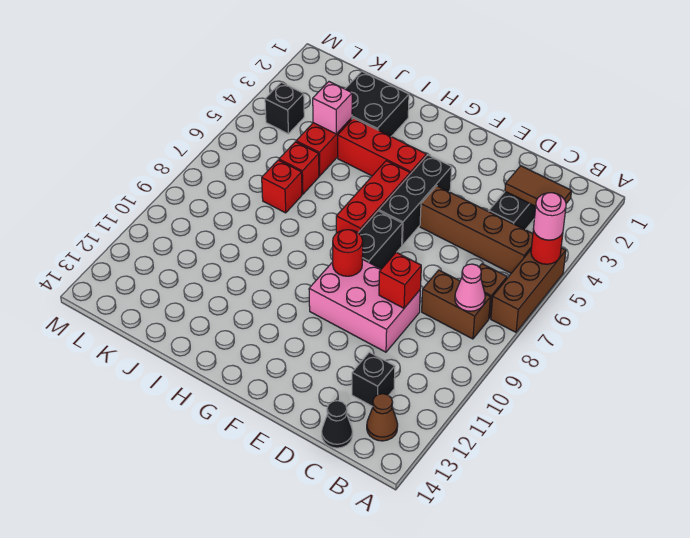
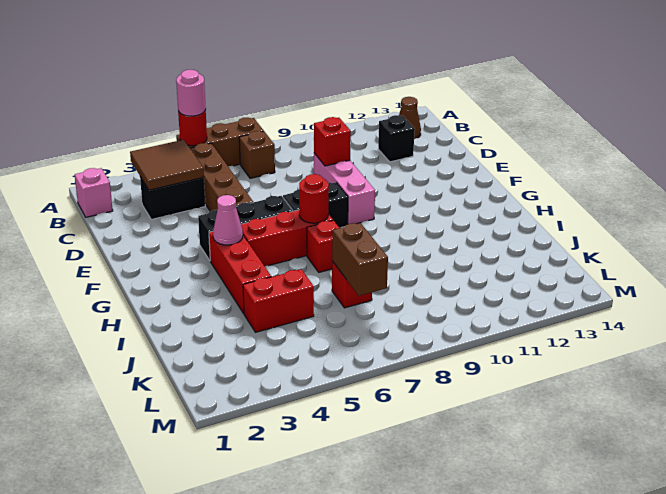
brown tile B3:C3 level 2 -> brown tile B3:C4 level 2
brown brick B8:C8 level 1 -> brown brick J7:K7 level 2
pink cone B8 level 2 -> pink cone G4 level 2
black cone C14 level 1 -> none
pink brick D9:F10 level 1 -> pink brick D9:F9 level 1
red round brick F9 level 2 -> red round brick G7 level 2
black brick I2:J3 level 1 -> none
pink brick J4 level 2 -> pink brick B1 level 1
red brick J6 level 1 -> red brick H7 level 1
black brick L4 level 1 -> none

